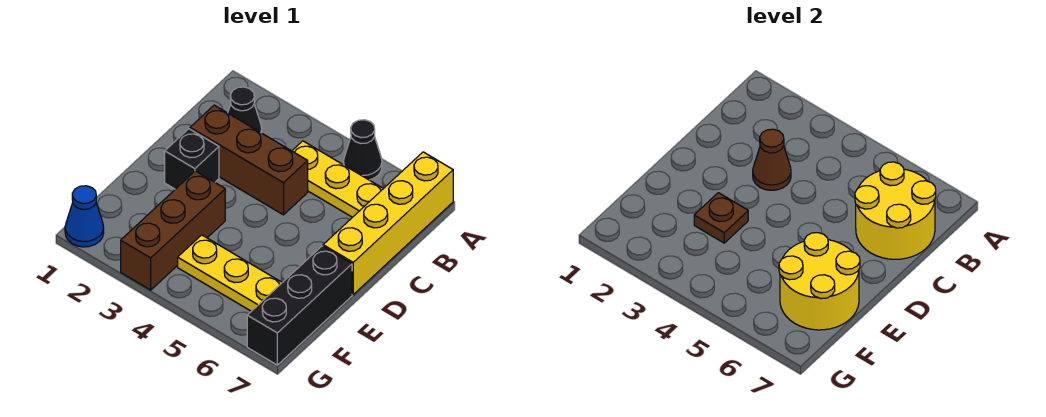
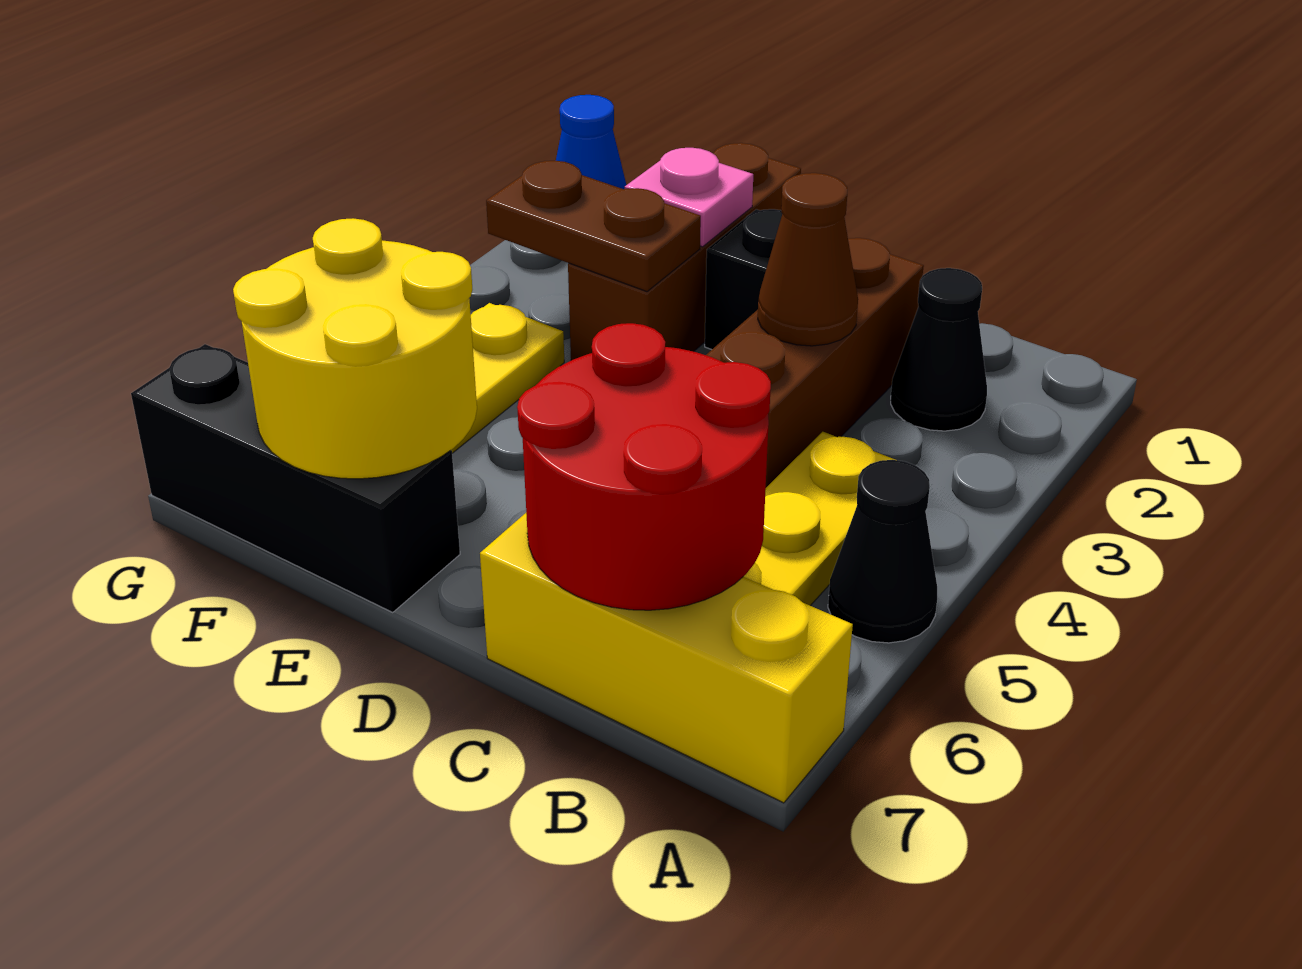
yellow brick A7:D7 level 1 -> yellow brick A7:C7 level 1
yellow round brick B6:C7 level 2 -> red round brick B6:C7 level 2
none -> pink plate E2 level 2
brown brick E3:G3 level 1 -> brown brick E1:E3 level 1
brown plate E3 level 2 -> brown plate E3:F3 level 2

